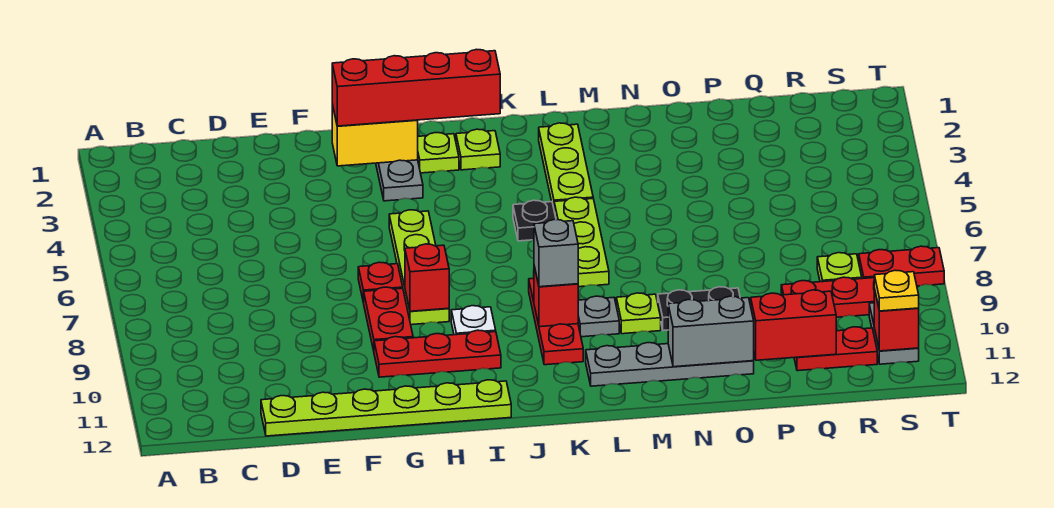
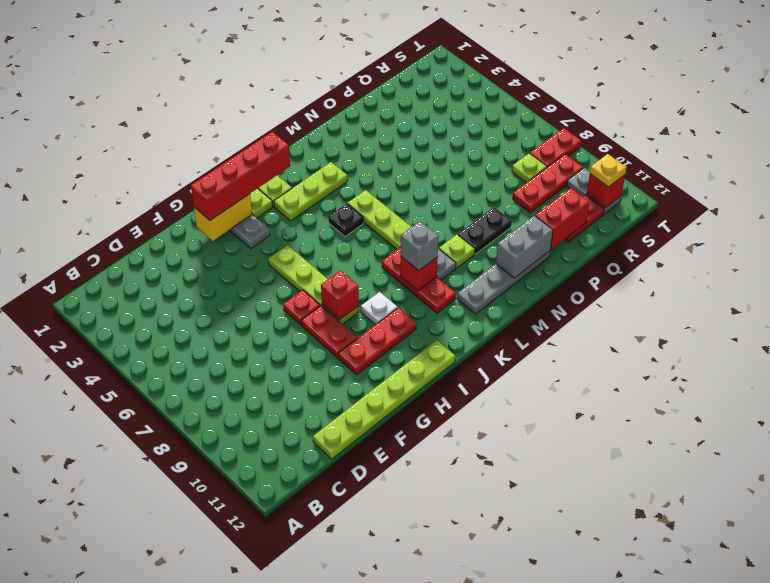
lime plate L2:L4 level 1 -> lime plate J3:L3 level 1

